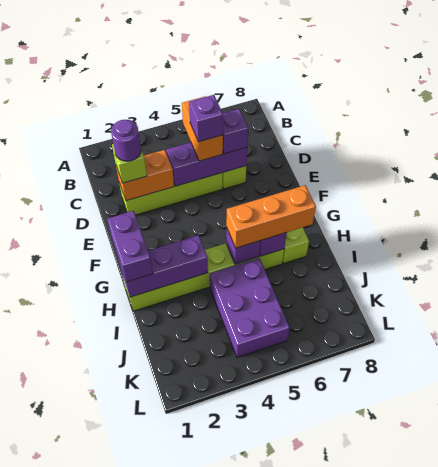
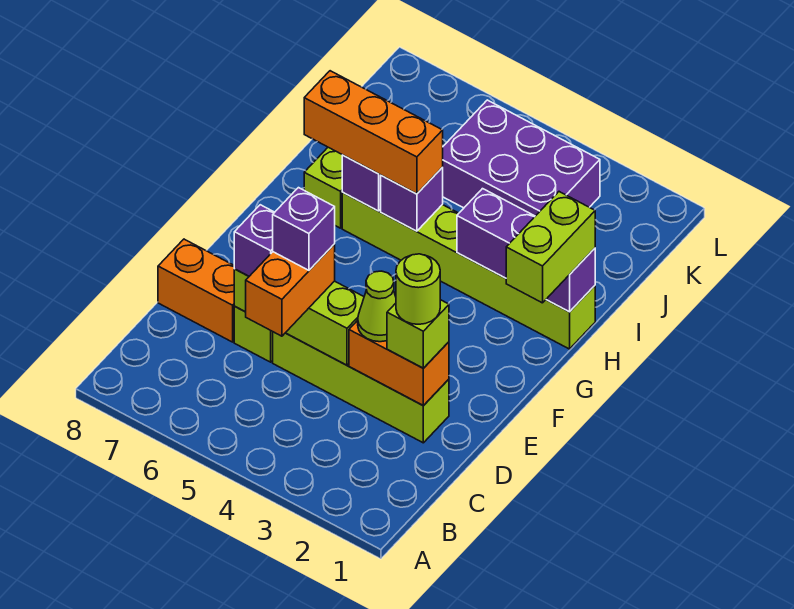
purple round brick D2 level 4 -> lime round brick D2 level 4
none -> lime cone D3 level 3
purple brick D4:D6 level 2 -> lime brick D4:D6 level 2
none -> orange brick D7:D8 level 1
purple brick G1:H1 level 3 -> lime brick G1:H1 level 3
purple brick I4:K5 level 1 -> purple brick J3:K5 level 1

